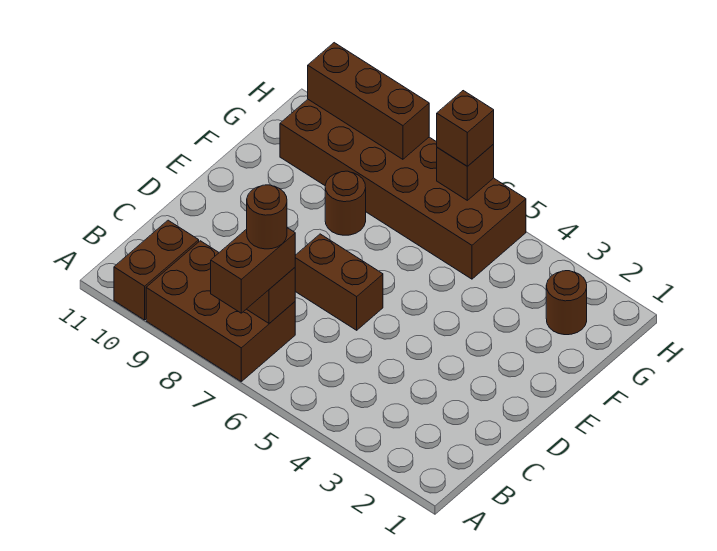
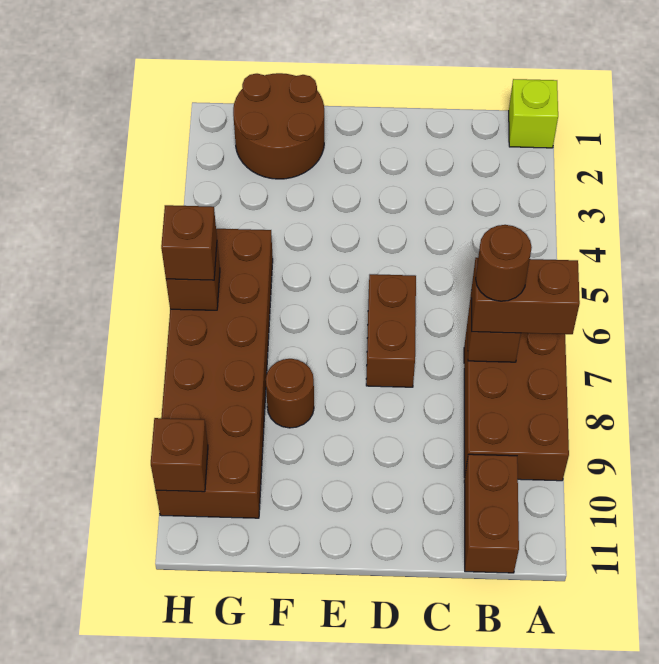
none -> lime brick A1 level 1
brown brick A10:B10 level 1 -> brown brick B10:B11 level 1
brown round brick G2 level 1 -> brown round brick F1:G2 level 1
brown brick H8:H10 level 2 -> brown brick H10 level 2

